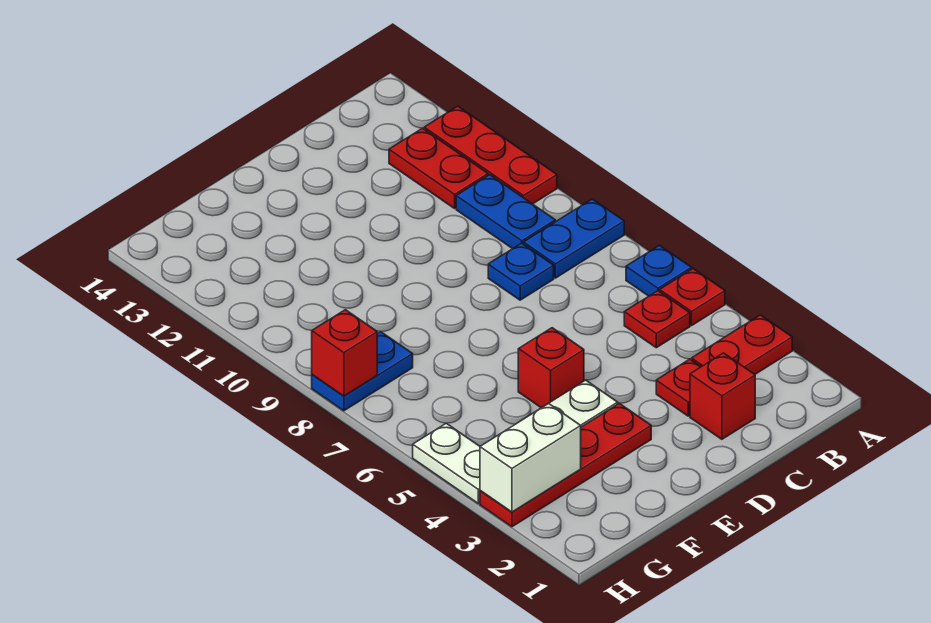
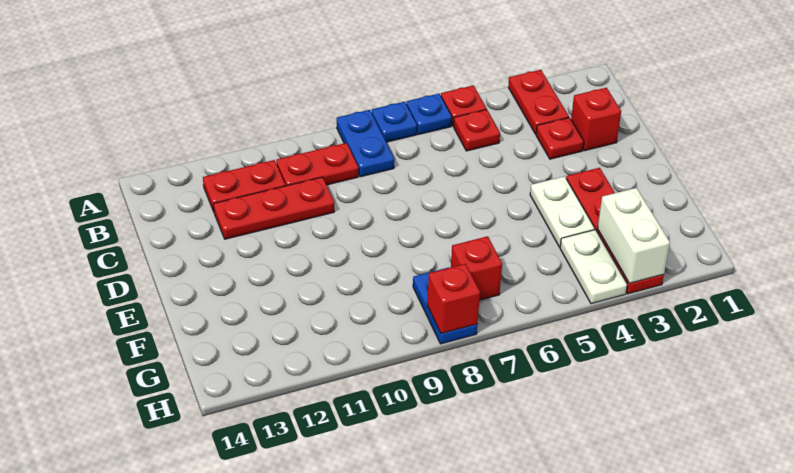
red plate A10:A12 level 1 -> red plate C10:C12 level 1
blue plate B9:B10 level 1 -> red plate B9:B10 level 1
blue plate C8 level 1 -> blue plate A7 level 1
red brick E5 level 1 -> red brick G7 level 1
white plate H4:H5 level 1 -> white plate G4:H4 level 1

